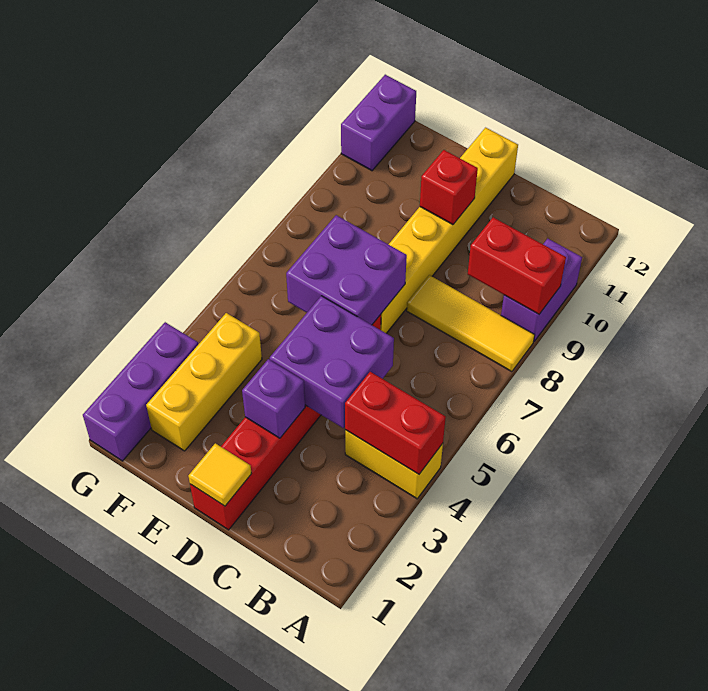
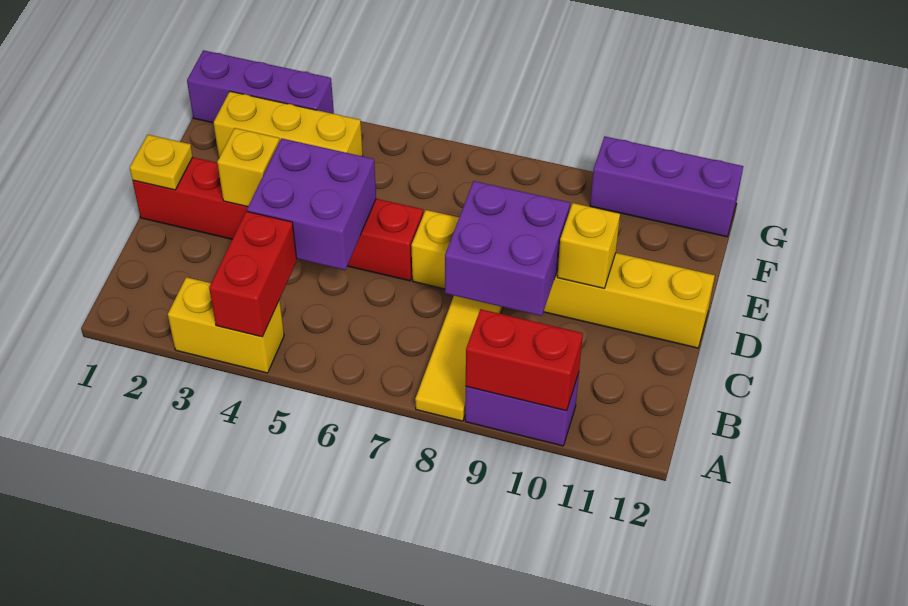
yellow brick A4:B4 level 1 -> yellow brick A3:A4 level 1
red brick A9:B9 level 2 -> red brick A9:A10 level 2
yellow tile D1 level 2 -> yellow plate D1 level 2
purple brick D3 level 2 -> yellow brick D3 level 2
purple brick D6:E7 level 2 -> purple brick C8:D9 level 2
red brick D10 level 2 -> yellow brick D10 level 2
purple brick G11:G12 level 1 -> purple brick G10:G12 level 1

